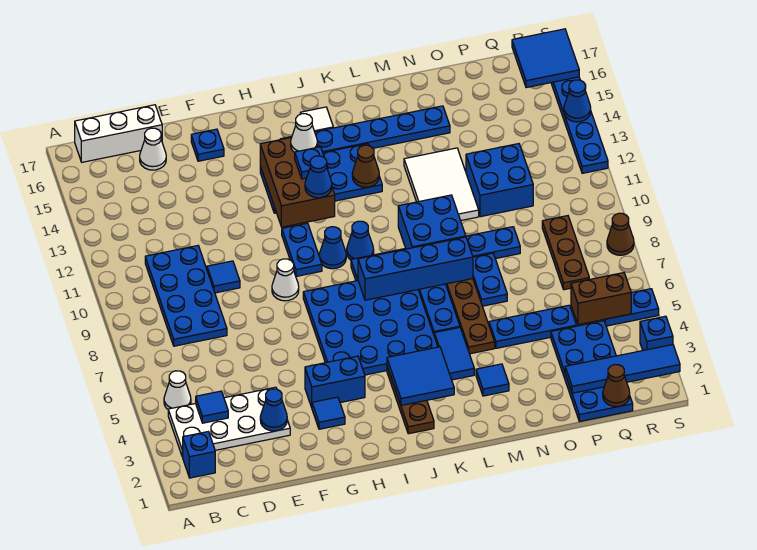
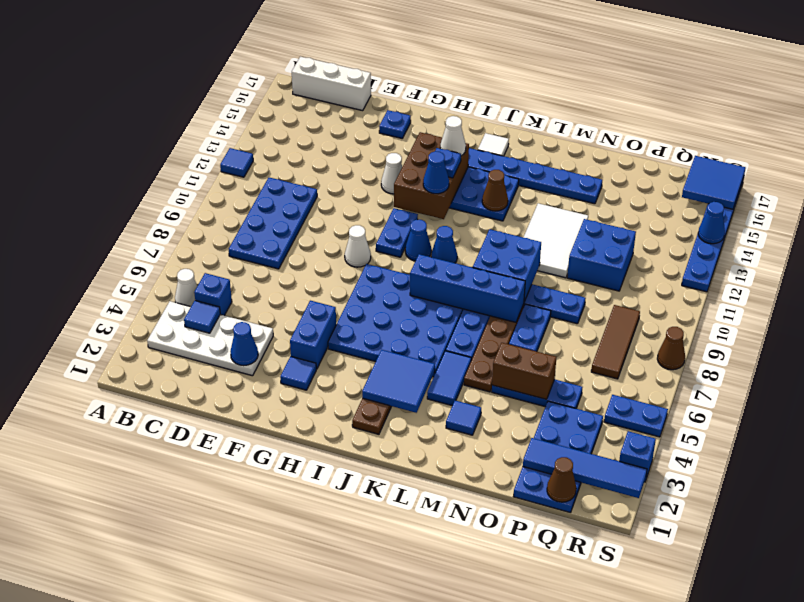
blue brick B2 level 1 -> blue brick C5 level 1
white cone D16 level 1 -> white cone G13 level 1
blue tile E10 level 1 -> blue tile A12 level 1
blue brick G4:H4 level 1 -> blue brick G4:G5 level 1
brown brick Q5:R5 level 2 -> brown brick N5:O5 level 2
brown plate Q7:Q9 level 1 -> brown tile Q7:Q9 level 1

